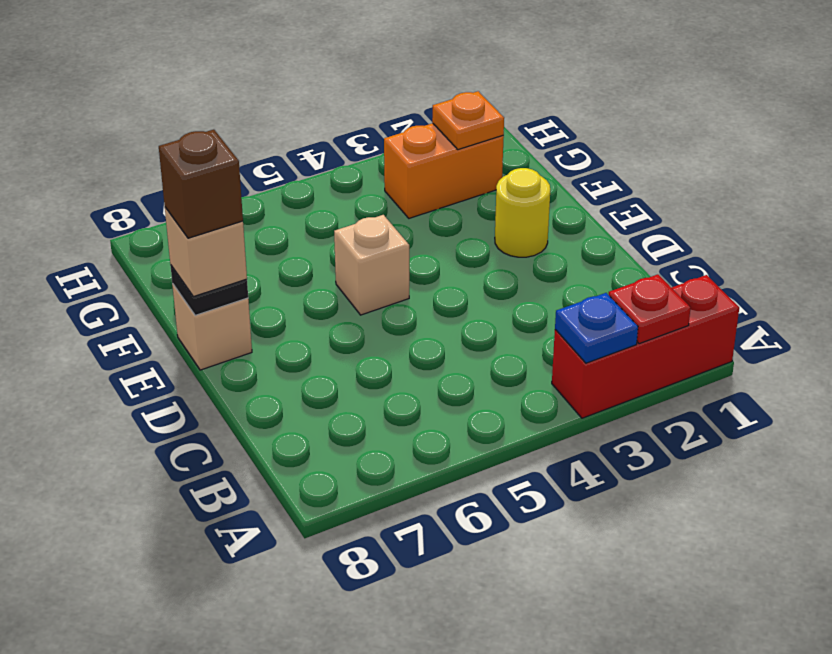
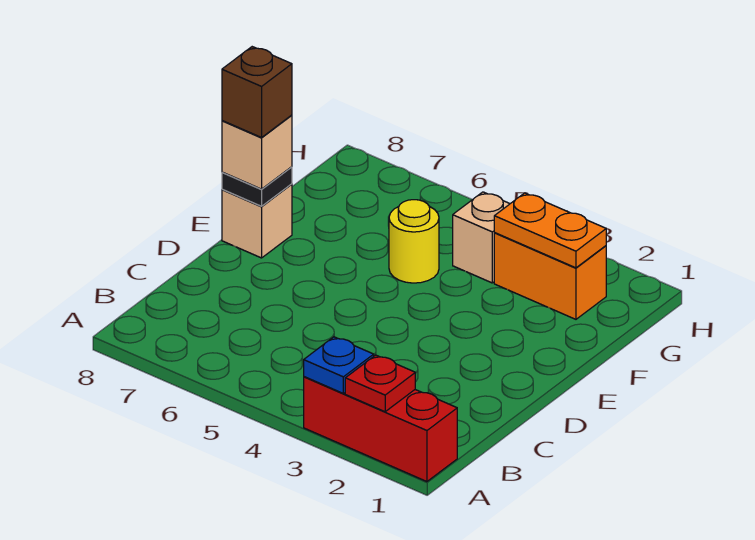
yellow round brick E2 level 1 -> yellow round brick F5 level 1
tan brick E5 level 1 -> tan brick G4 level 1
orange plate G2 level 2 -> orange plate G2:G3 level 2

